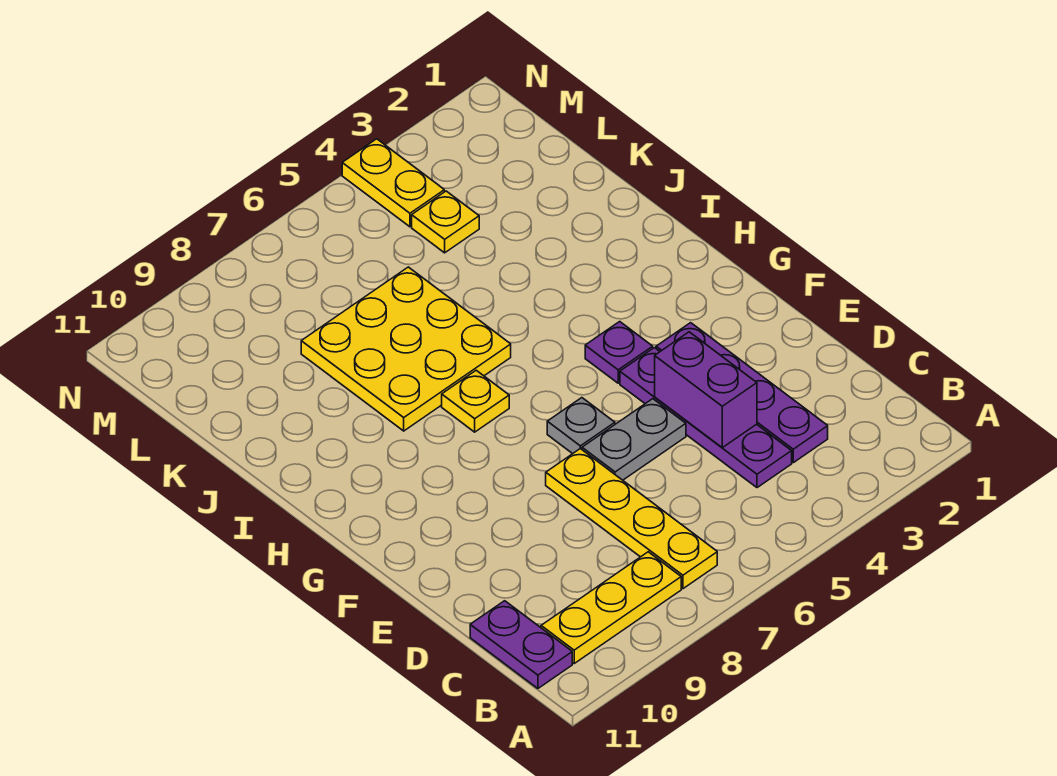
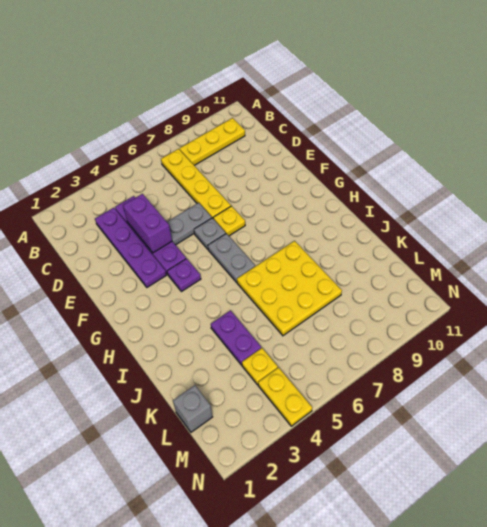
purple plate B11:C11 level 1 -> purple plate J4:K4 level 1
none -> grey plate G6:H6 level 1
yellow plate H7 level 1 -> yellow plate F7 level 1
none -> grey brick L1 level 1

